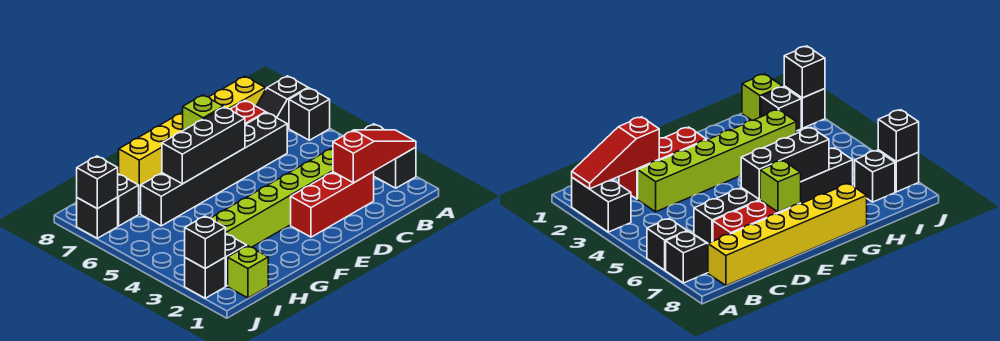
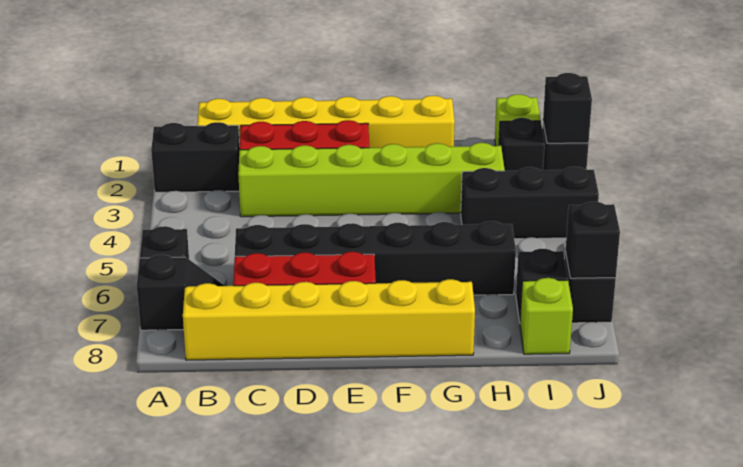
black brick A2:A3 level 1 -> black brick A2:B2 level 1
red slope A2:C2 level 2 top C -> none
none -> yellow brick B1:G1 level 1
black brick E6:G6 level 2 -> black brick H4:J4 level 1
lime brick E7 level 2 -> lime brick I8 level 1

